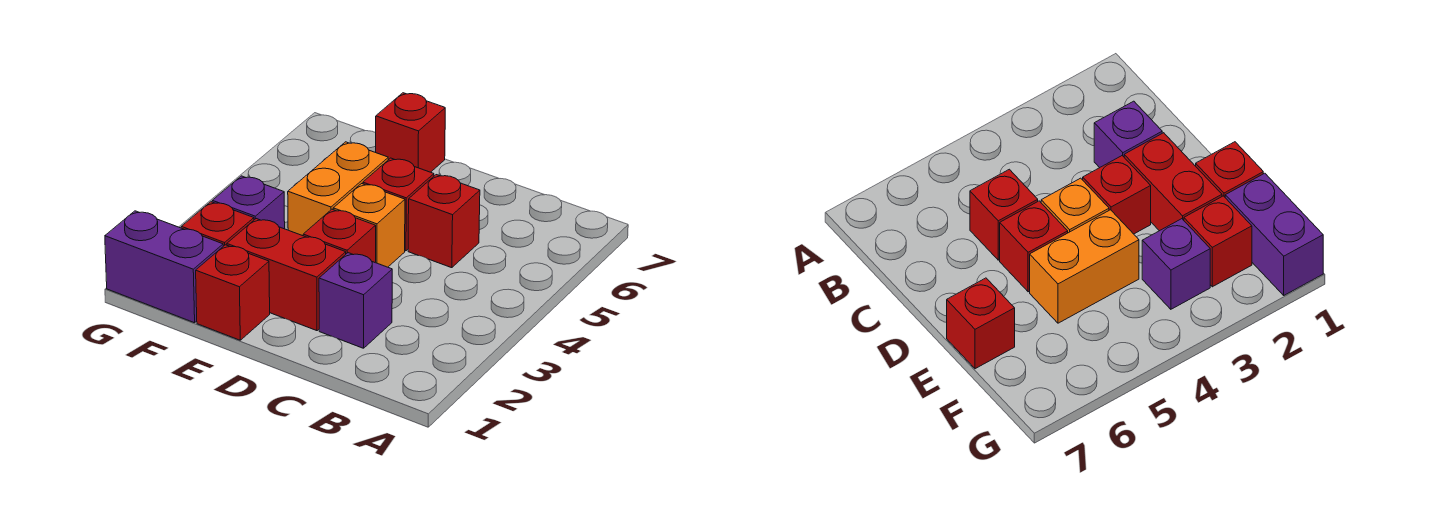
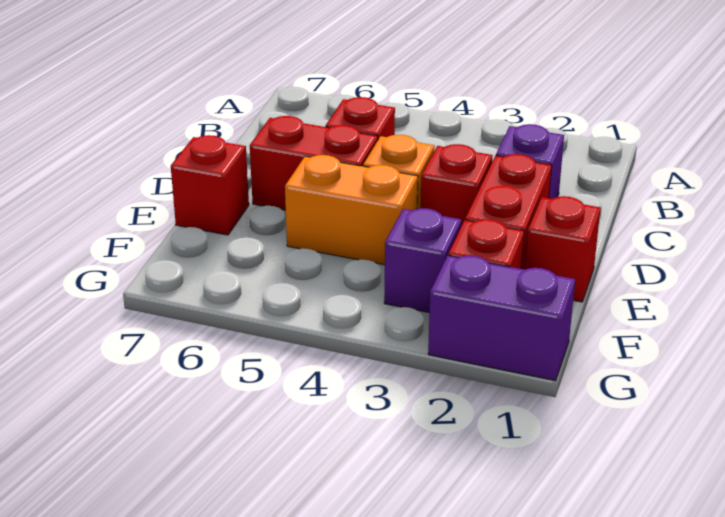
red brick D5 level 1 -> red brick D5:D6 level 1
purple brick F1:G1 level 1 -> purple brick G1:G2 level 1

